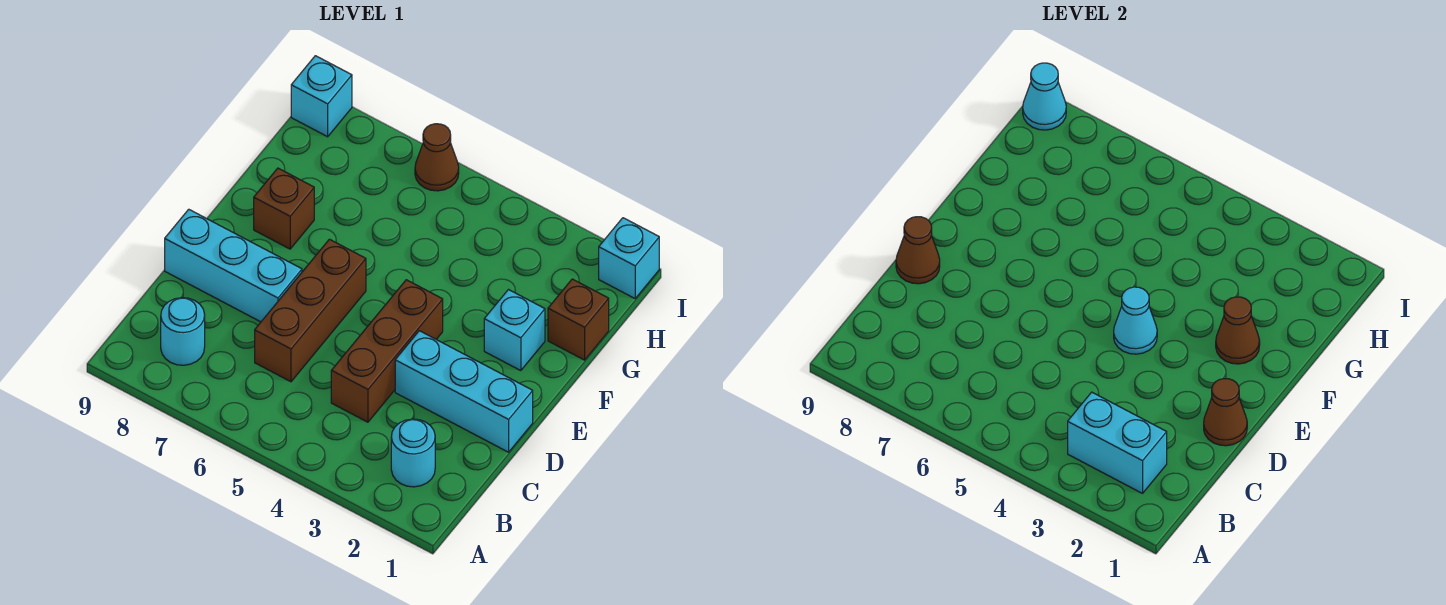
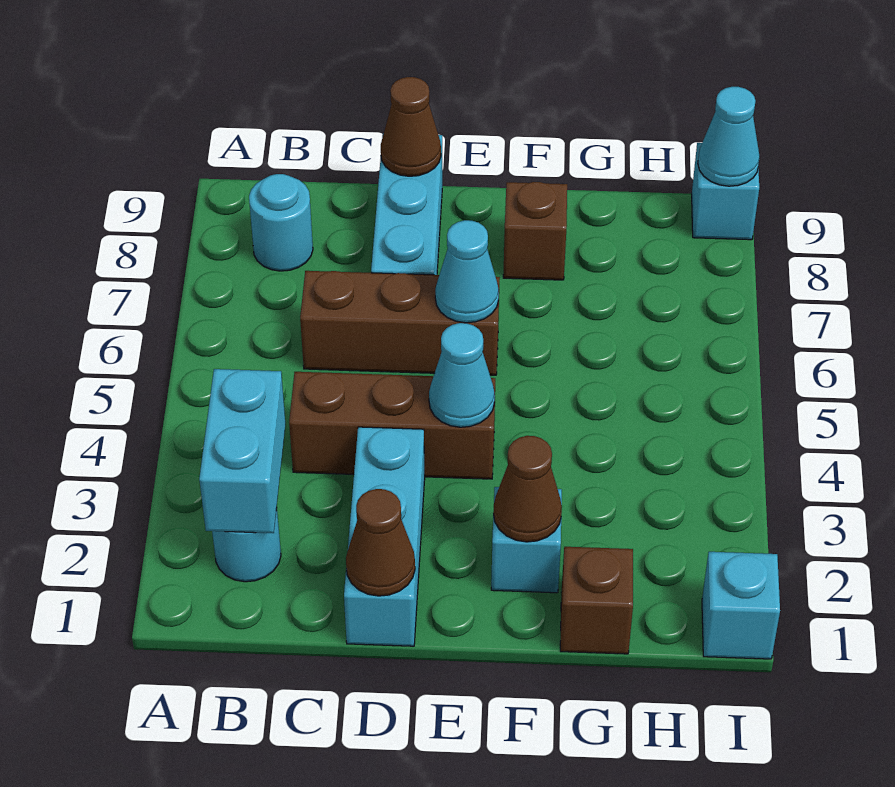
none -> cyan cone E6 level 2
brown cone I6 level 1 -> none

